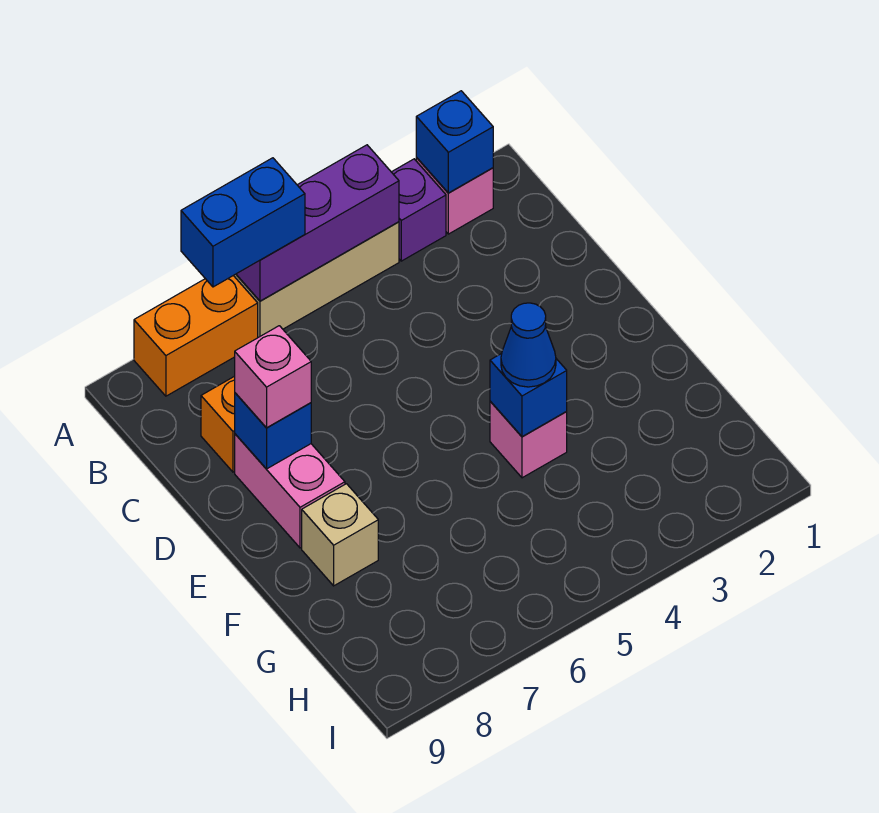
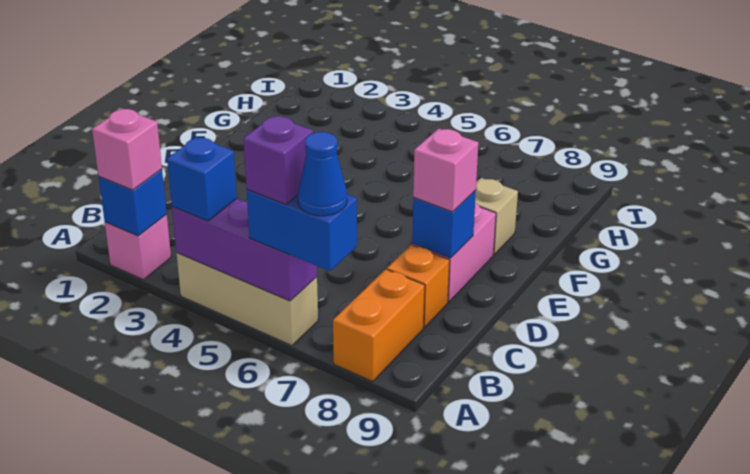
purple brick A3 level 1 -> purple brick A6 level 4
orange brick A7:A8 level 1 -> orange brick A8:B8 level 1
pink brick F4 level 1 -> pink brick A2 level 3
blue brick F4 level 2 -> blue brick A4 level 3
blue cone F4 level 3 -> blue cone A7 level 4

